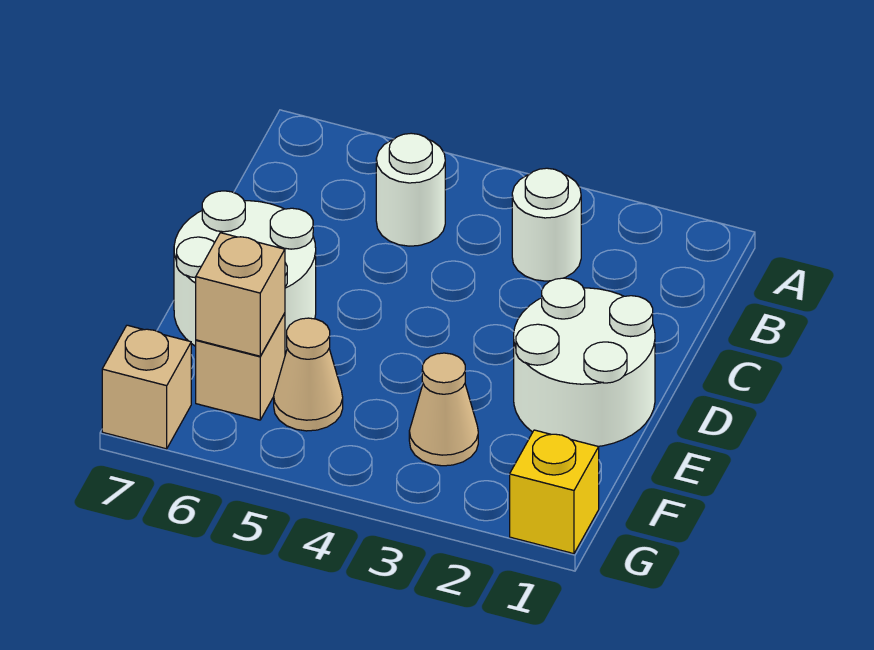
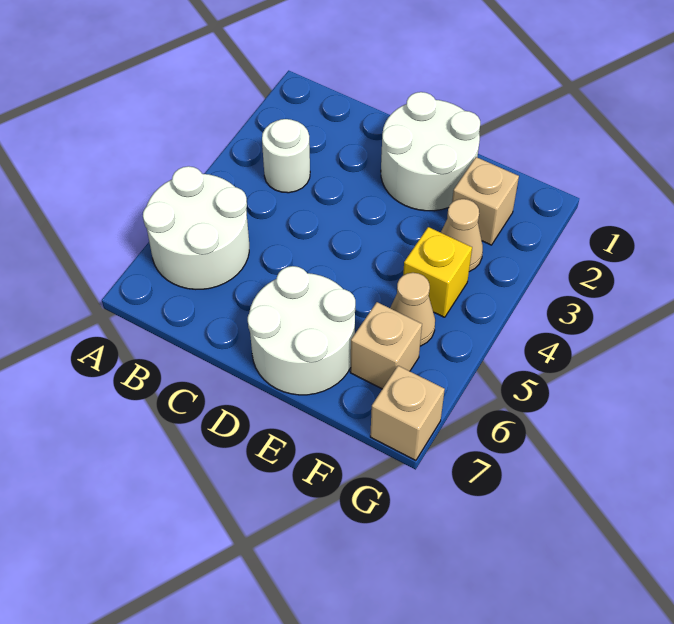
white round brick B5 level 1 -> white round brick A5:B6 level 1
tan brick F6 level 2 -> tan brick F2 level 1
yellow brick G1 level 1 -> yellow brick F4 level 1

